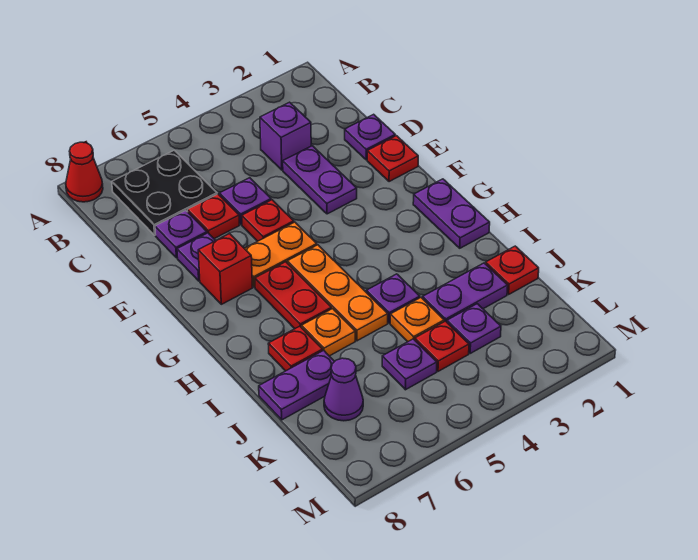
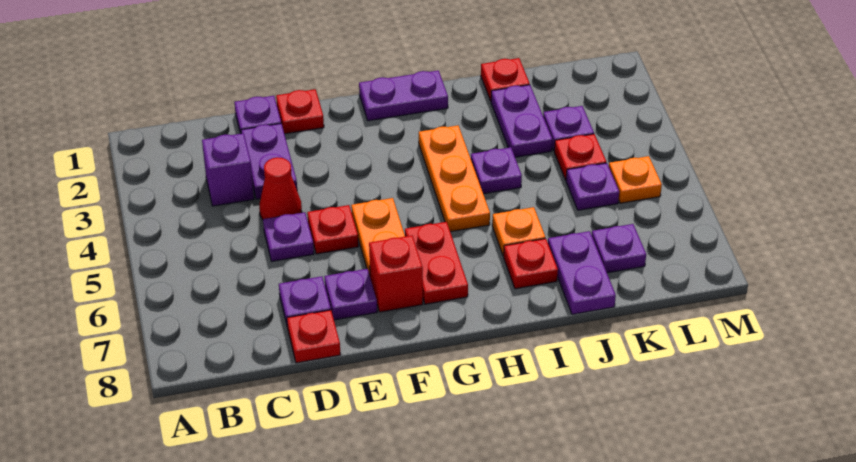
red cone A8 level 1 -> red cone D4 level 1
black plate B6:C7 level 1 -> none
purple plate D3:E3 level 1 -> purple plate D2:D3 level 1
red plate D6 level 1 -> red plate D8 level 1
orange plate G5:I5 level 1 -> orange plate H3:H5 level 1
red plate G6:H6 level 1 -> red plate G6:G7 level 1
orange plate J4 level 1 -> orange plate L5 level 1
purple cone K7 level 1 -> purple plate K7 level 1

